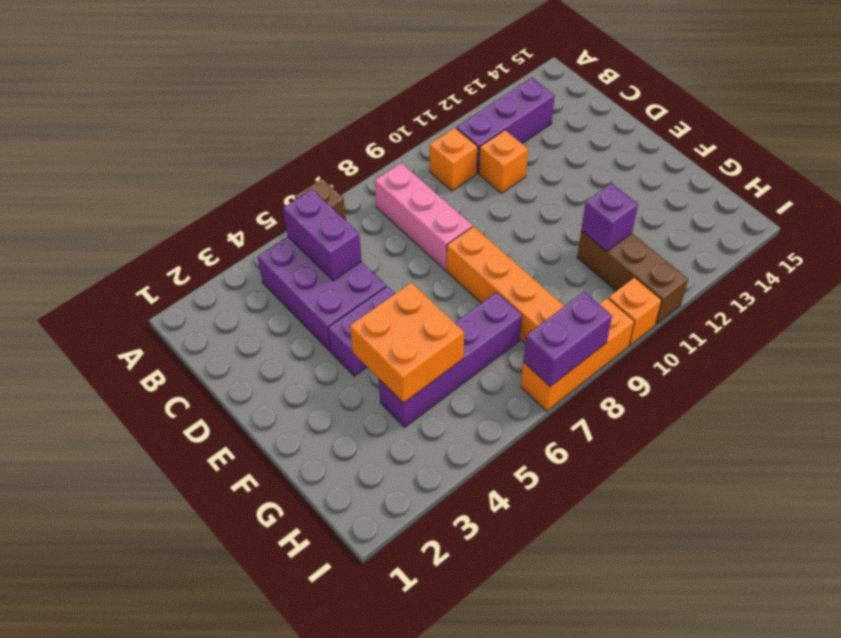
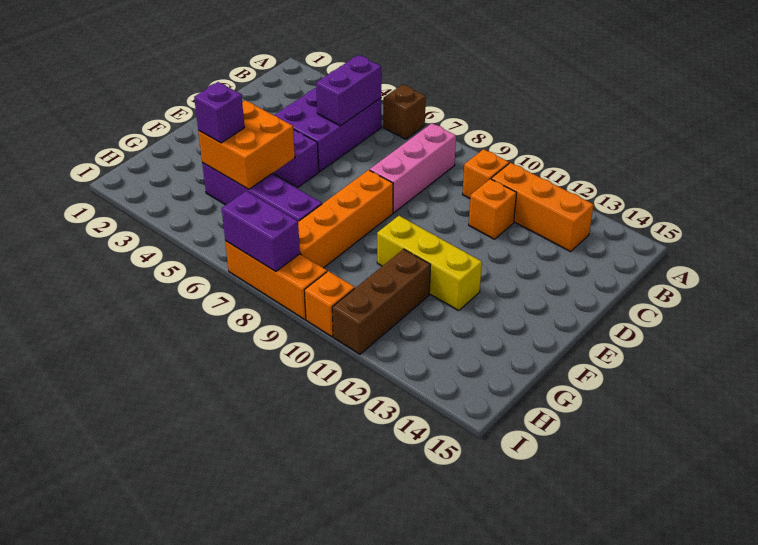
purple brick B11:B13 level 1 -> orange brick B11:B13 level 1
none -> yellow brick F10:F12 level 1
purple brick G11 level 2 -> purple brick G4 level 3

